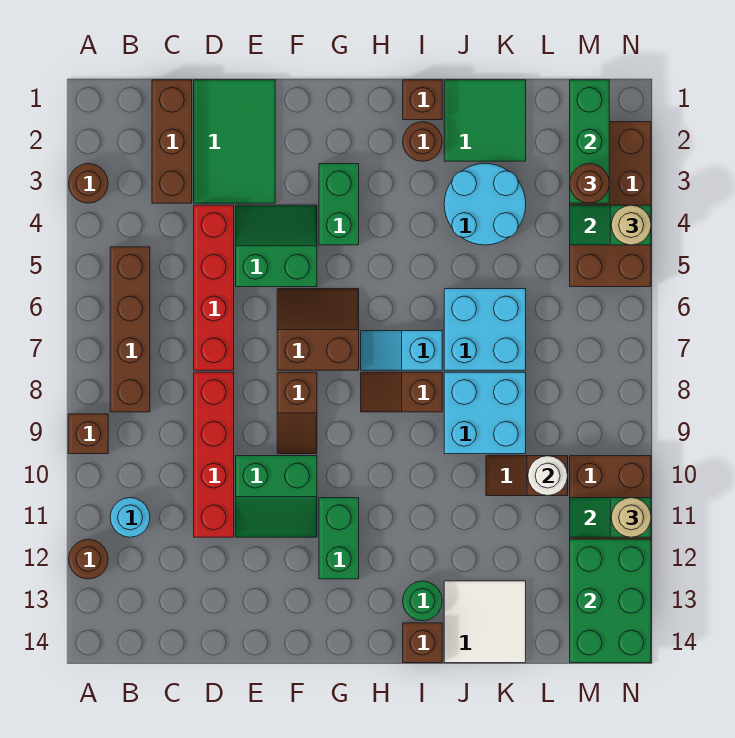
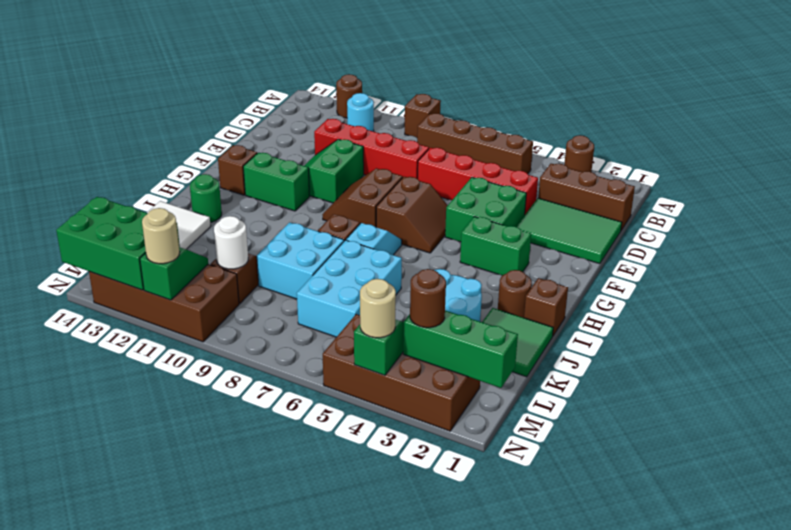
green slope E4:F5 level 1 top 5 -> green brick E4:F5 level 1
brown slope F8:F9 level 1 top 8 -> brown slope F8:G9 level 1 top 8
brown brick I14 level 1 -> brown brick G13 level 1
cyan brick J6:K7 level 1 -> cyan brick J6:L7 level 1

